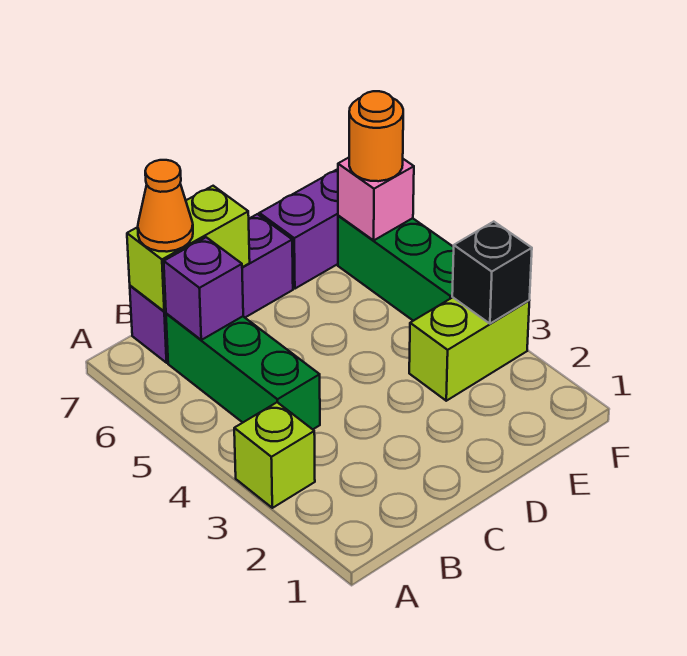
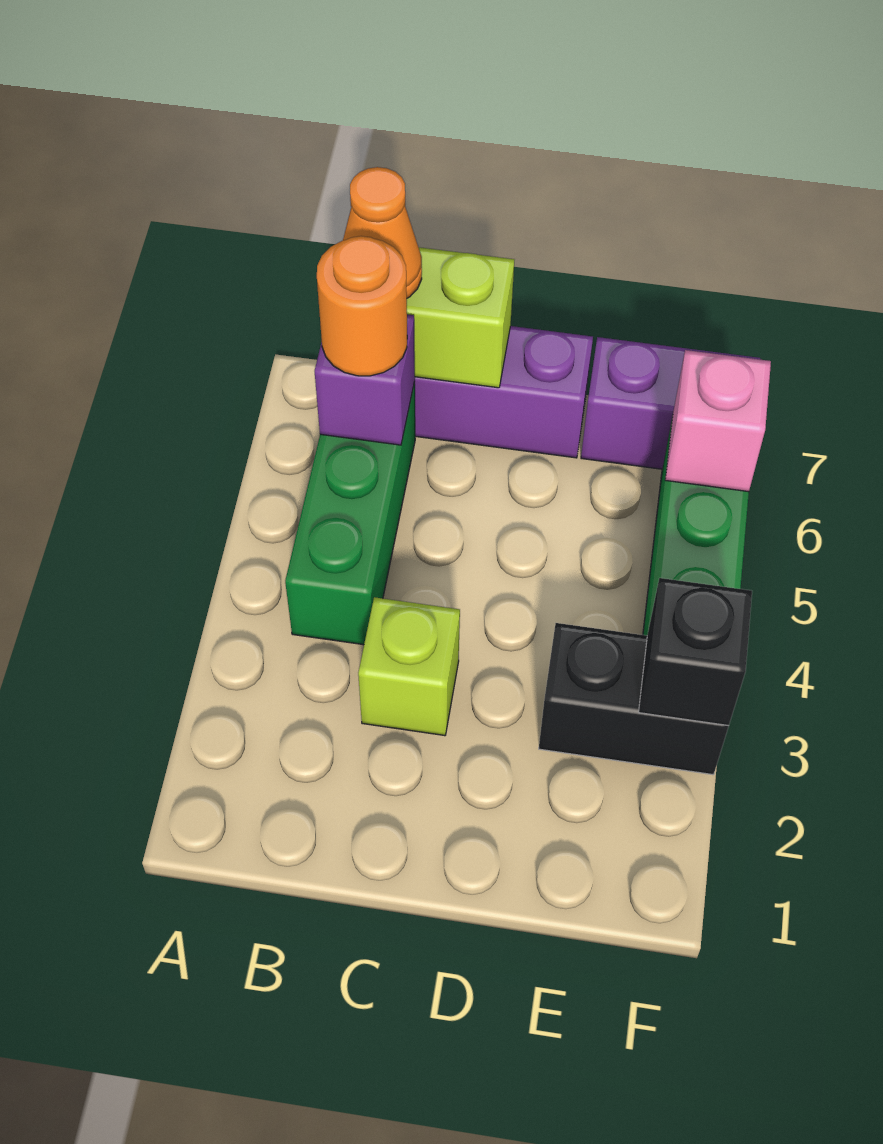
lime brick A3 level 1 -> lime brick C3 level 1
lime brick E3:F3 level 1 -> black brick E3:F3 level 1
orange round brick F6 level 3 -> orange round brick B6 level 3

